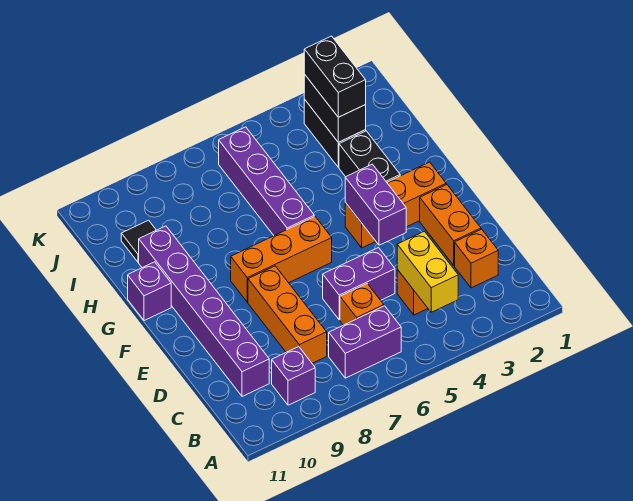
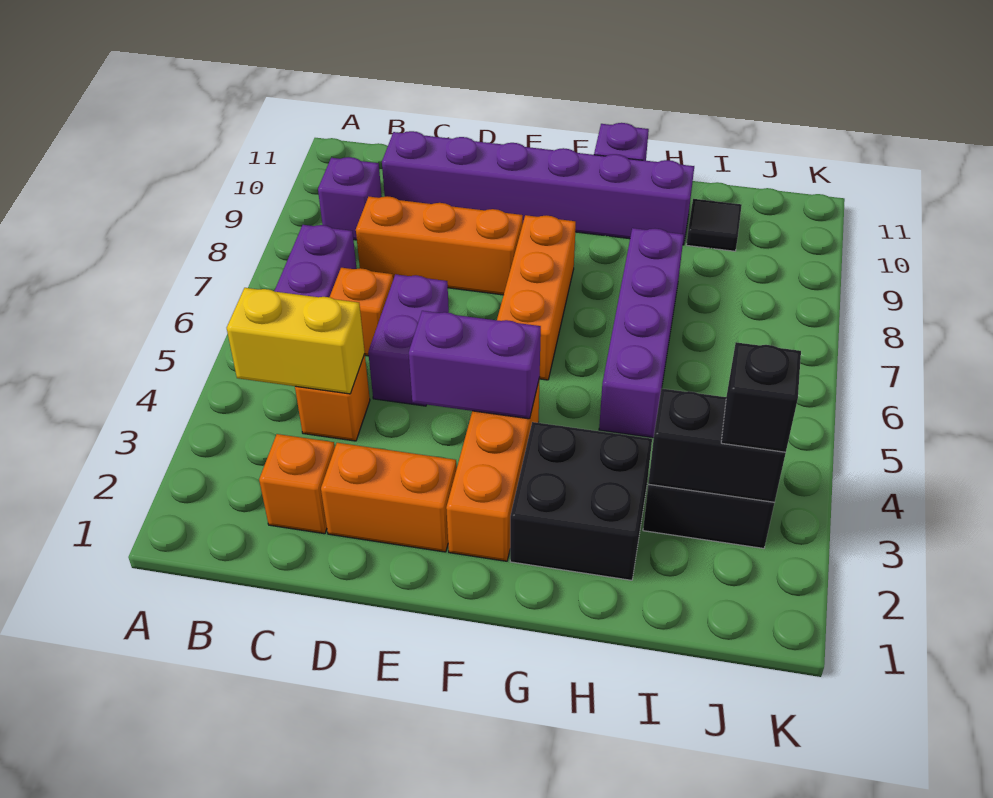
black brick G3:H3 level 1 -> black brick G2:H3 level 1
purple brick G6:J6 level 1 -> purple brick H5:H8 level 1
black brick I3:J3 level 3 -> black brick J3 level 3

